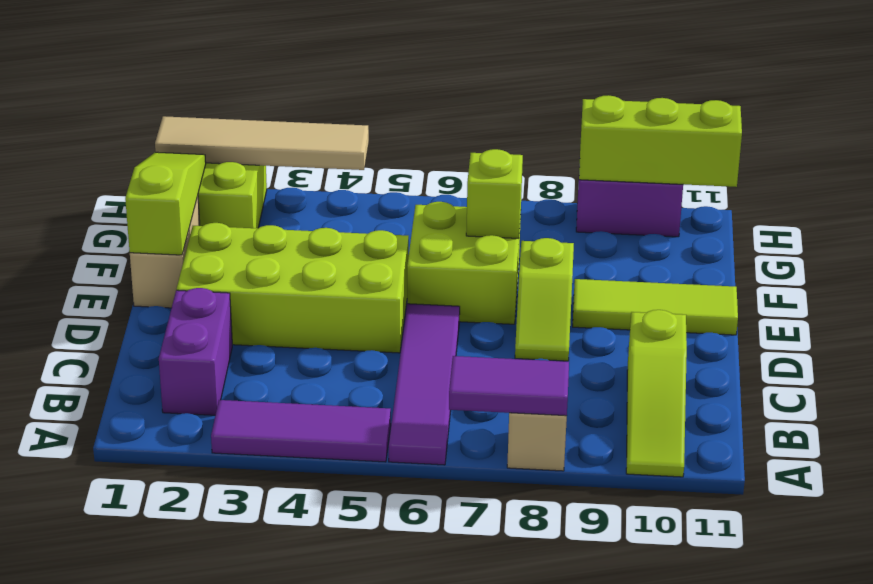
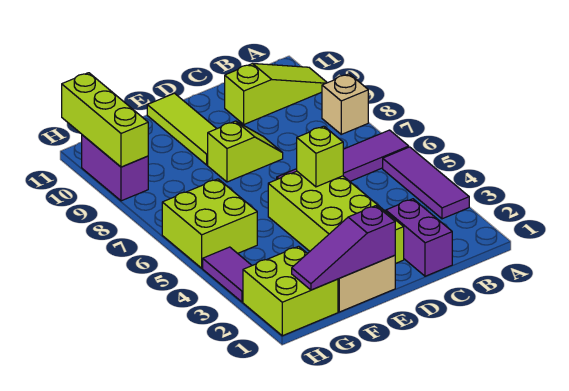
purple tile A7:A8 level 2 -> purple tile H3:H4 level 1
purple brick B2:C2 level 1 -> purple brick C1:C2 level 1
lime slope E1:G1 level 2 top E -> purple slope E1:G1 level 2 top E
lime brick E6:F7 level 1 -> lime brick G5:H6 level 1
lime brick F7 level 2 -> lime brick D5 level 2
tan tile H1:H4 level 2 -> none

